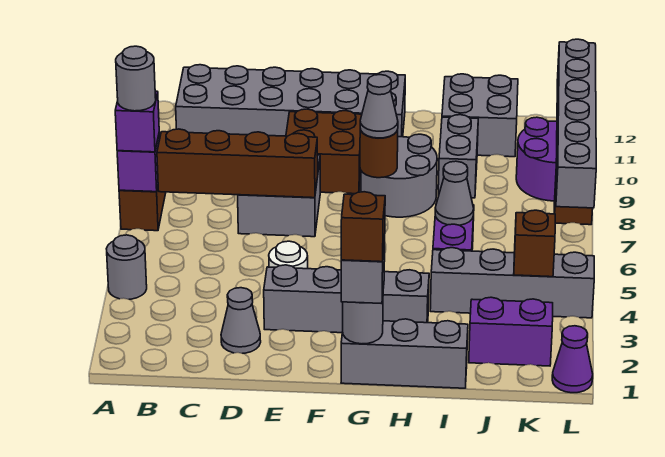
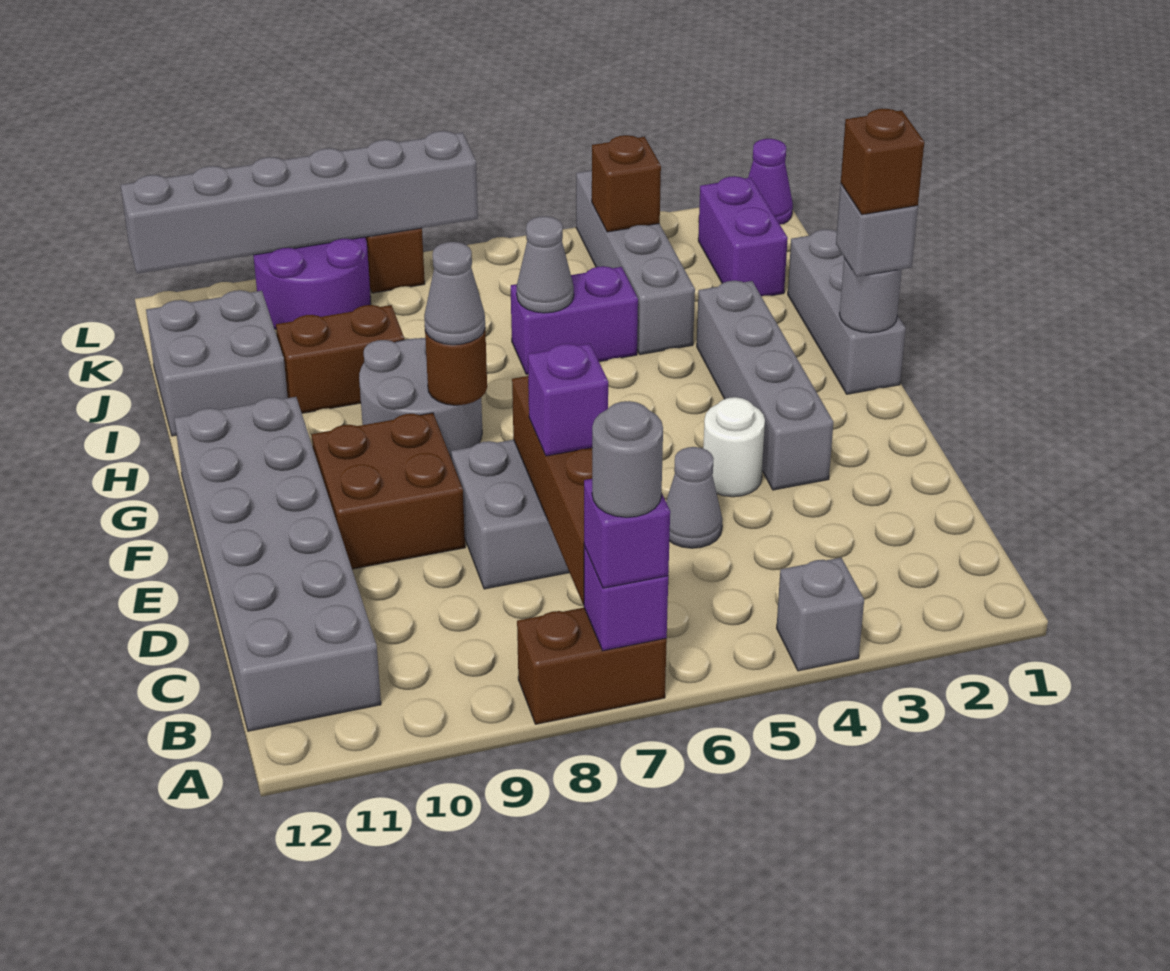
grey round brick A4 level 1 -> grey brick A4 level 1
grey cone D2 level 1 -> grey cone D5 level 1
none -> purple brick D7 level 3
grey brick I9:I10 level 1 -> brown brick I9:I10 level 1

